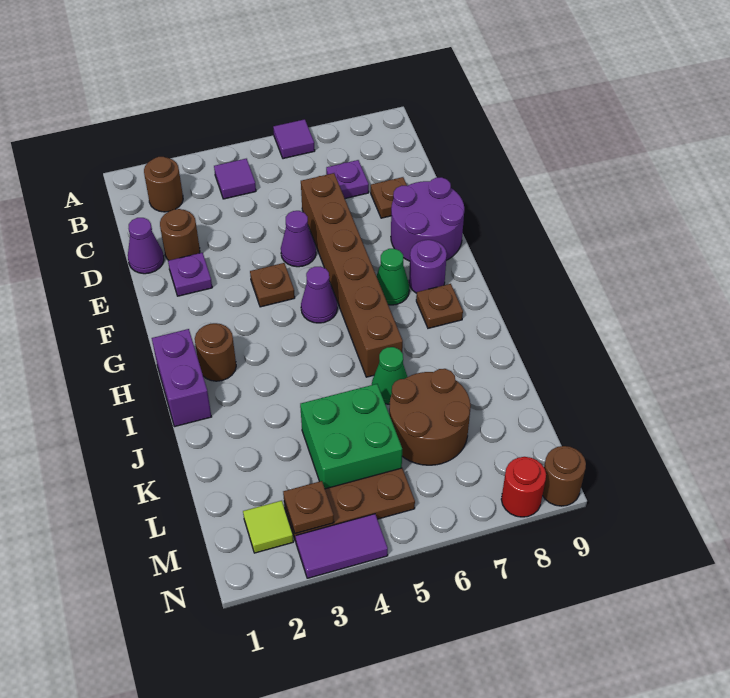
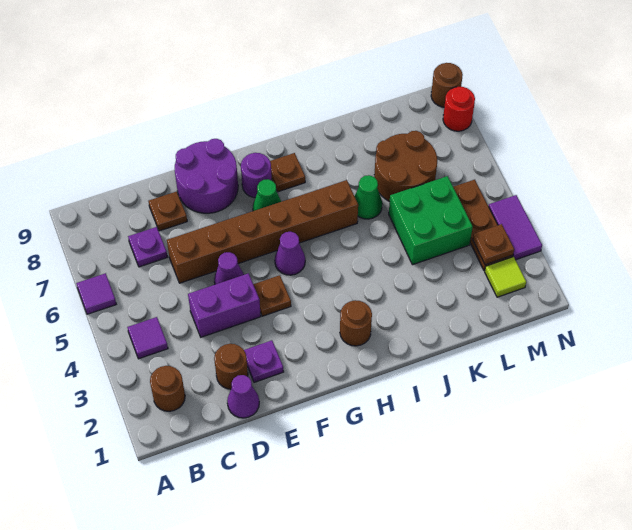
purple brick H1:I1 level 1 -> purple brick D4:E4 level 1

